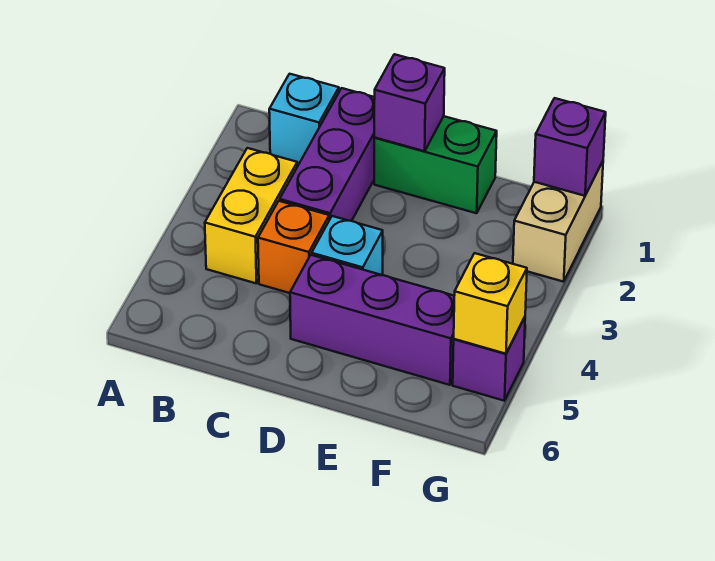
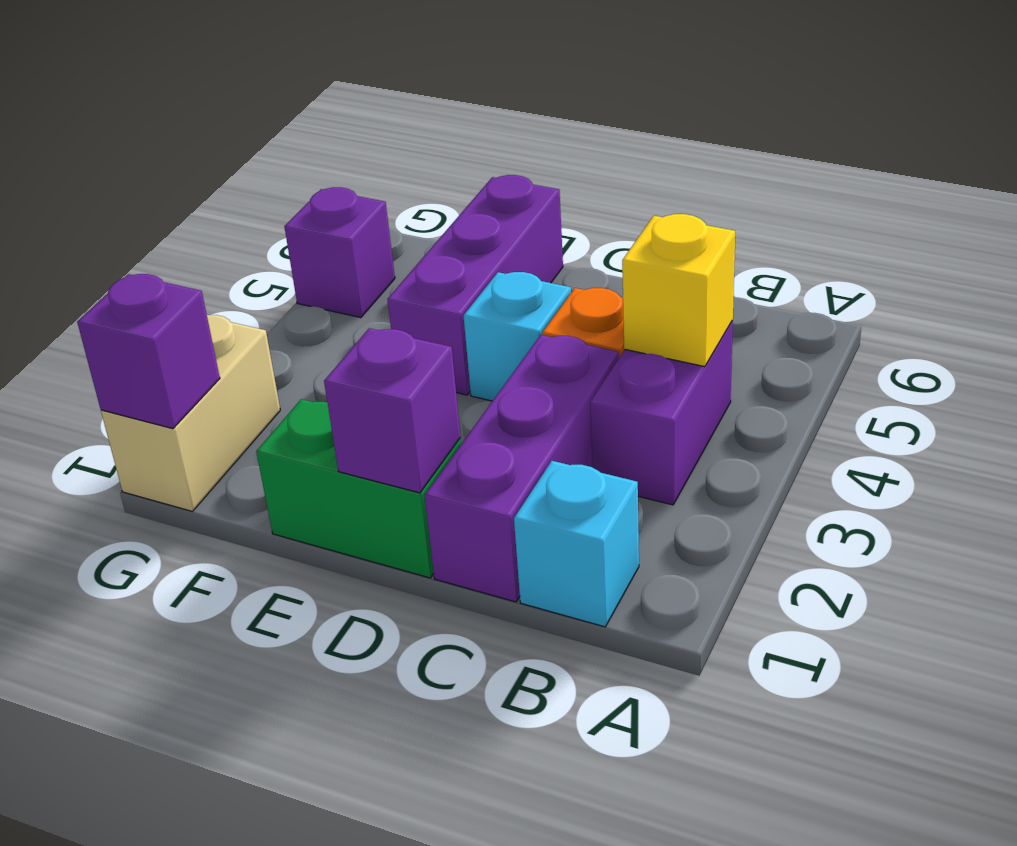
yellow brick B3:B4 level 1 -> purple brick B3:B4 level 1
purple brick D5:F5 level 1 -> purple brick E4:E6 level 1
yellow brick G5 level 2 -> yellow brick B4 level 2

